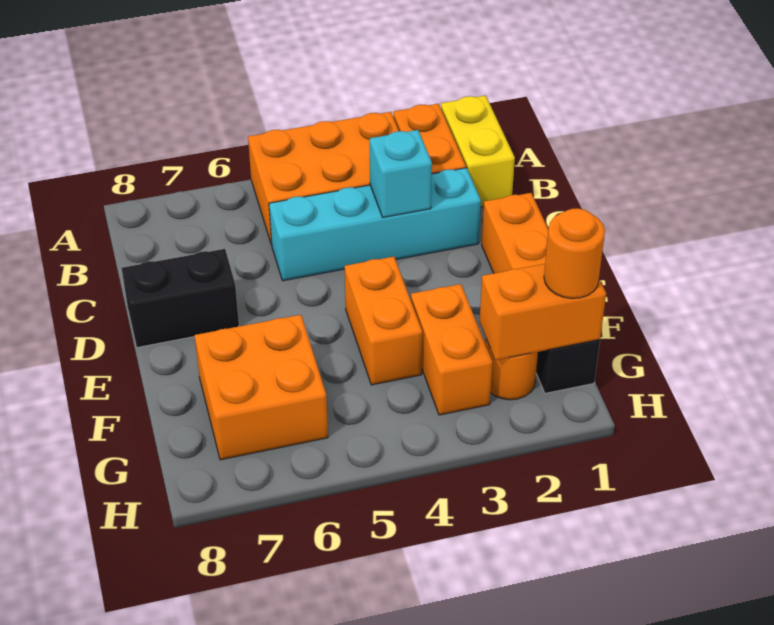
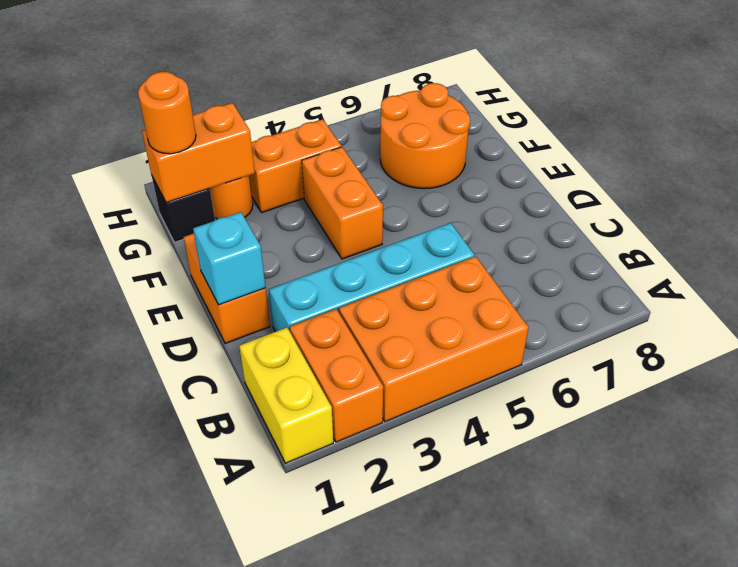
cyan brick C3 level 2 -> cyan brick D1 level 2
black brick D7:D8 level 1 -> none
orange brick F3:G3 level 1 -> orange brick G3:G4 level 1
orange brick F6:G7 level 1 -> orange round brick F6:G7 level 1

